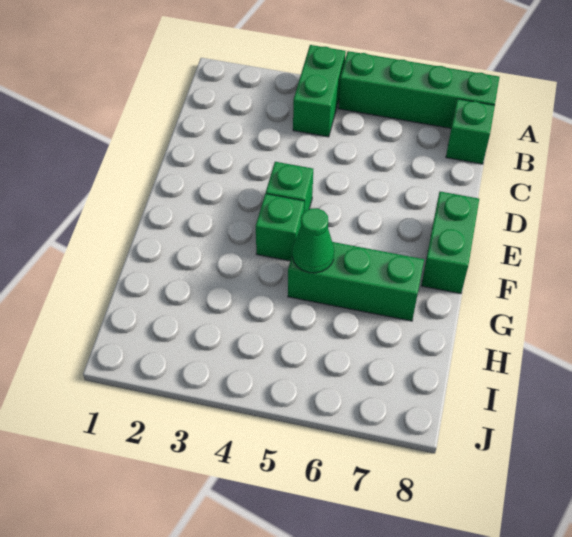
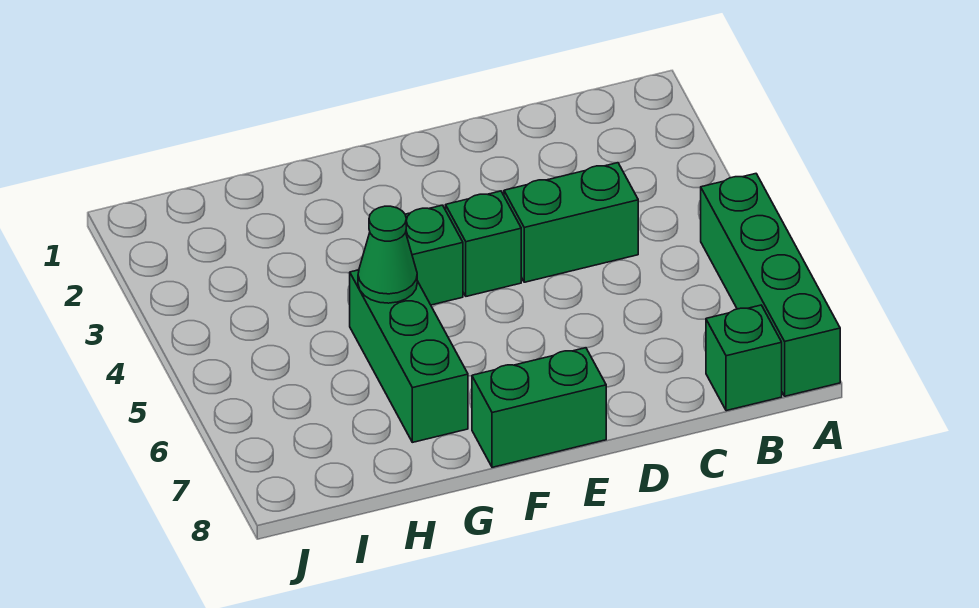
green brick A4:B4 level 1 -> green brick C4:D4 level 1

